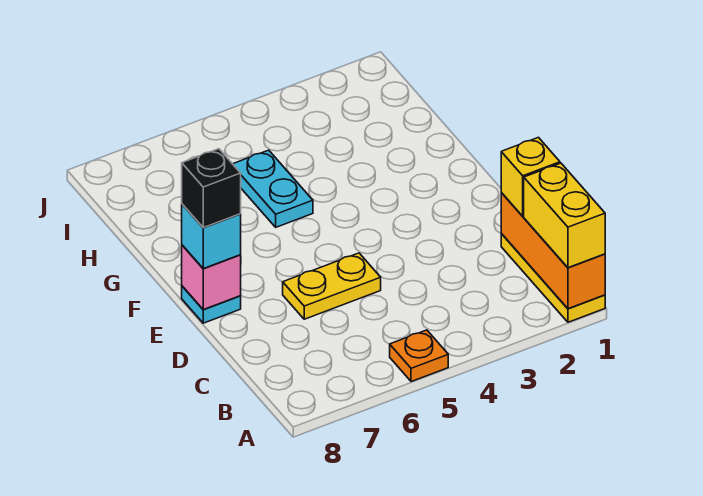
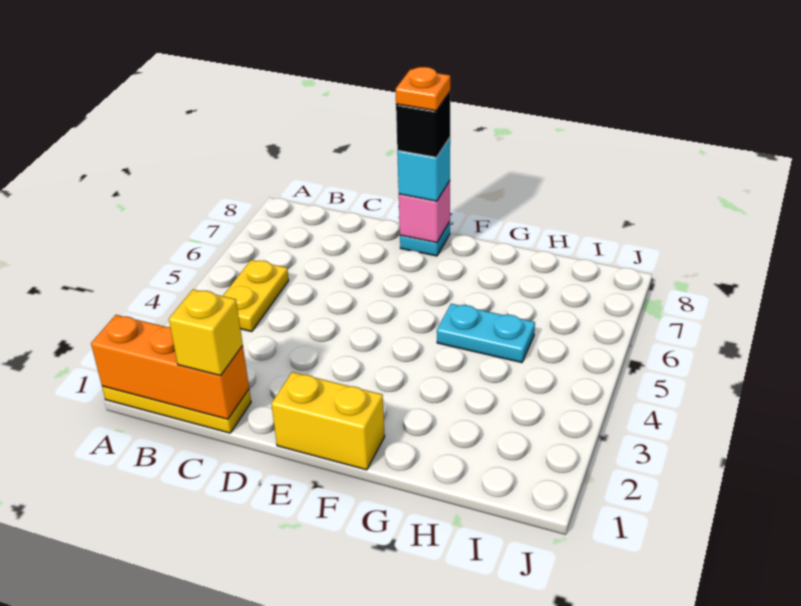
yellow brick A1:B1 level 3 -> yellow brick E1:F1 level 1
orange plate A5 level 1 -> orange plate E8 level 5
yellow plate D5:D6 level 1 -> yellow plate B4:B5 level 1

